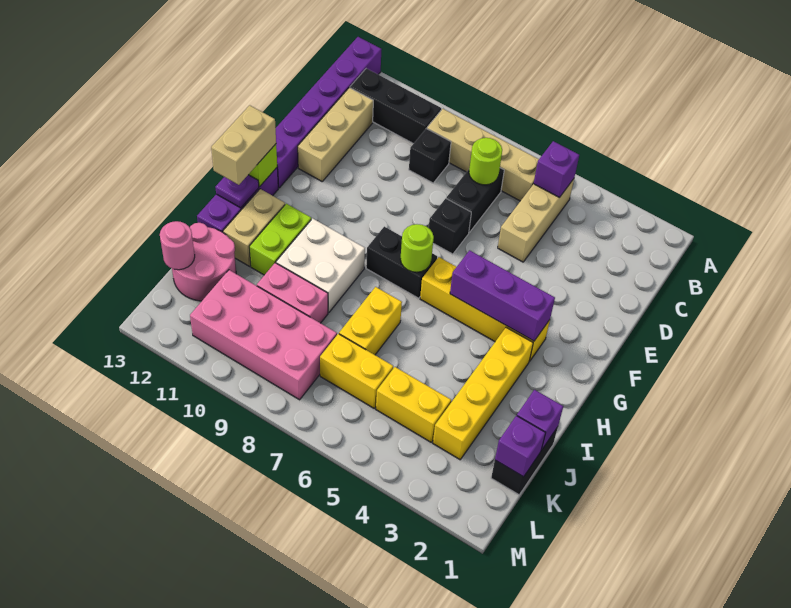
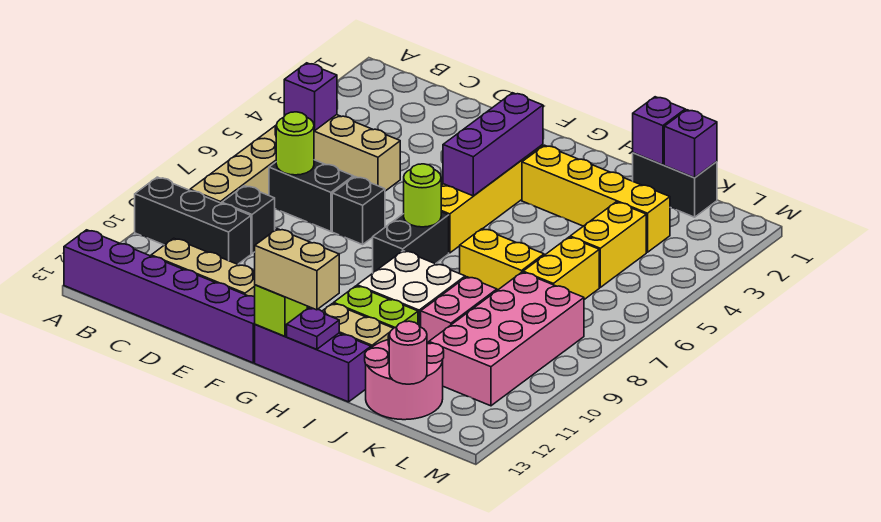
black brick B10:B12 level 1 -> black brick A10:C10 level 1

